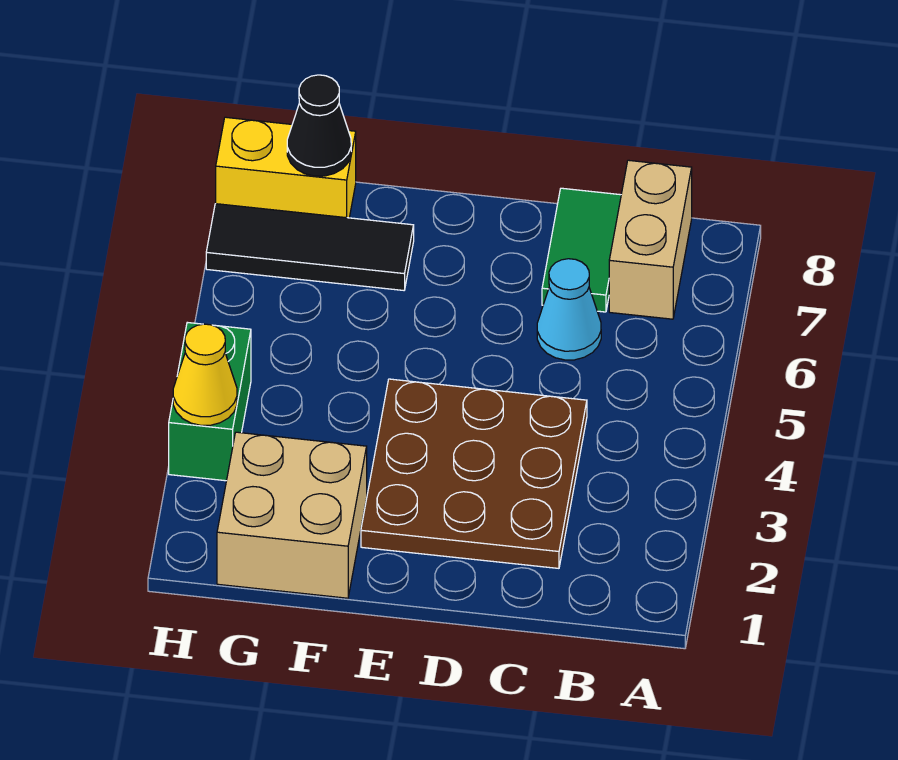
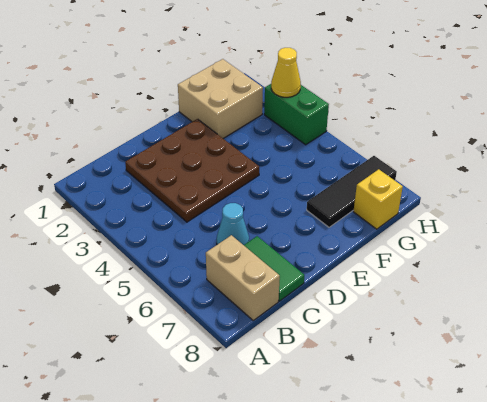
yellow brick G8:H8 level 1 -> yellow brick G8 level 1
black cone G8 level 2 -> none

